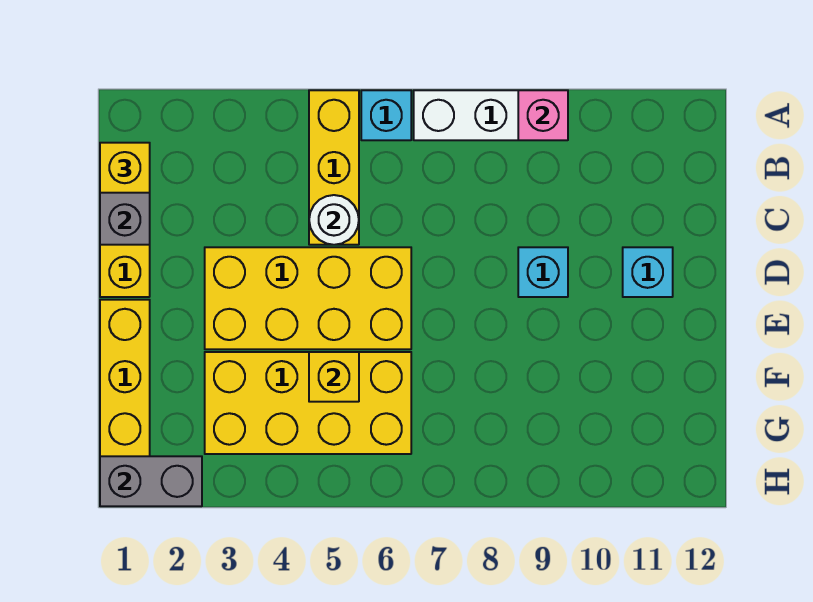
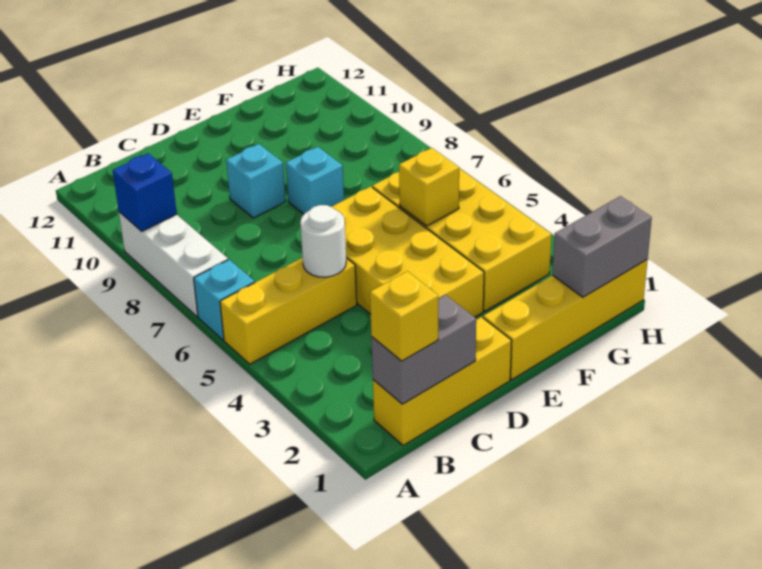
pink brick A9 level 2 -> blue brick A9 level 2
cyan brick D11 level 1 -> cyan brick E8 level 1
grey brick H1:H2 level 2 -> grey brick G1:H1 level 2

